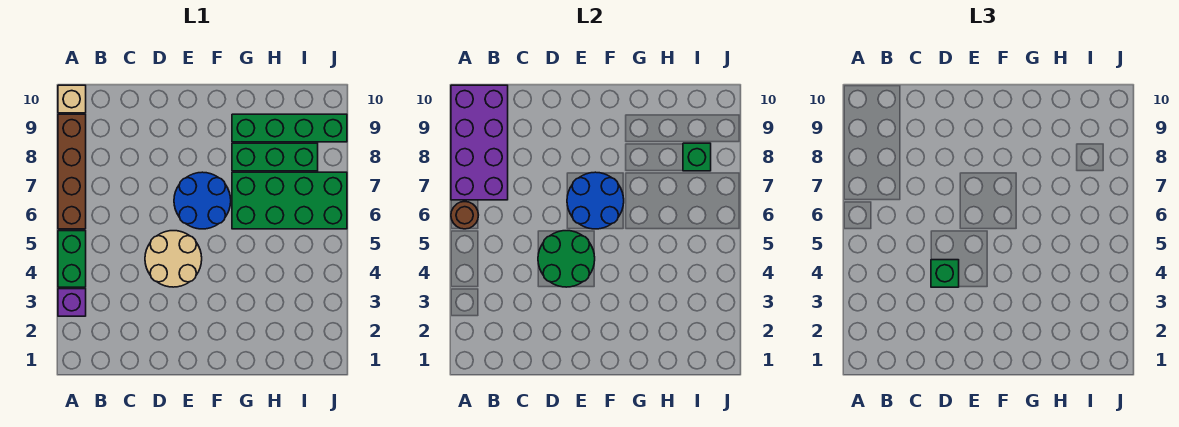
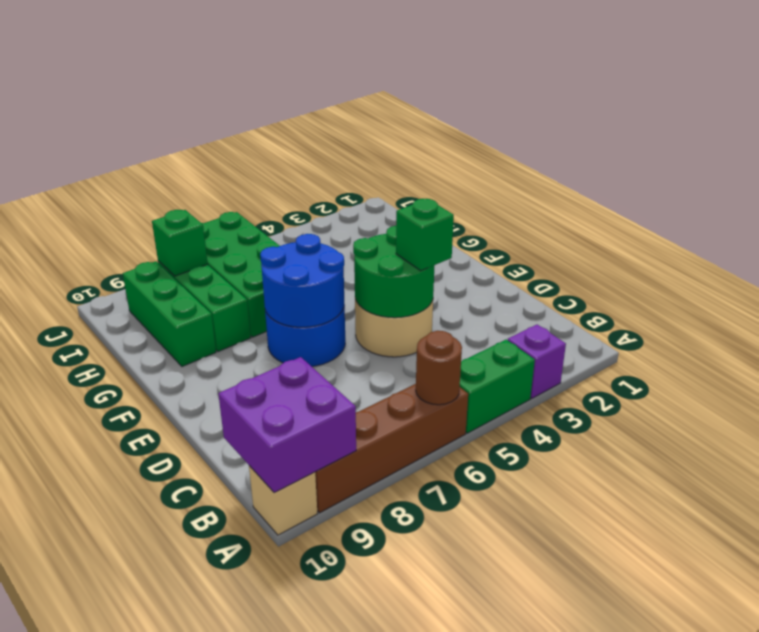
purple brick A7:B10 level 2 -> purple brick A9:B10 level 2
green brick G9:J9 level 1 -> green brick G9:I9 level 1

